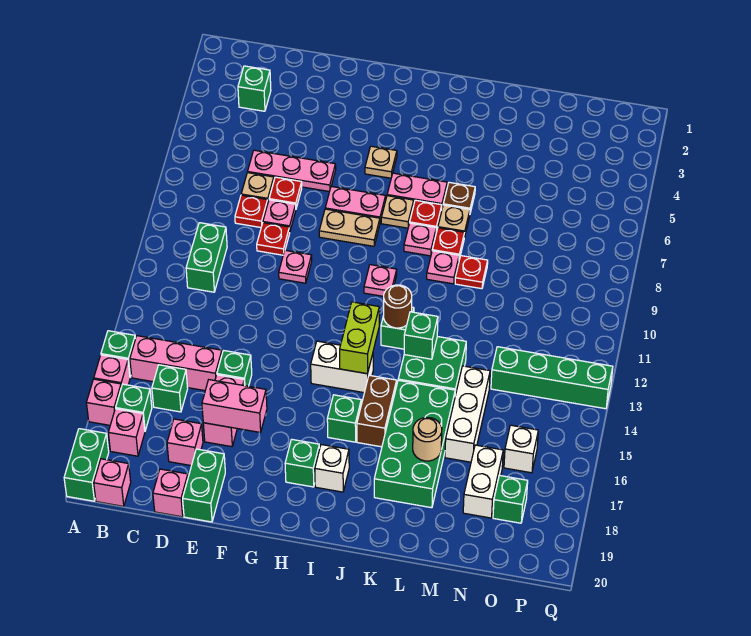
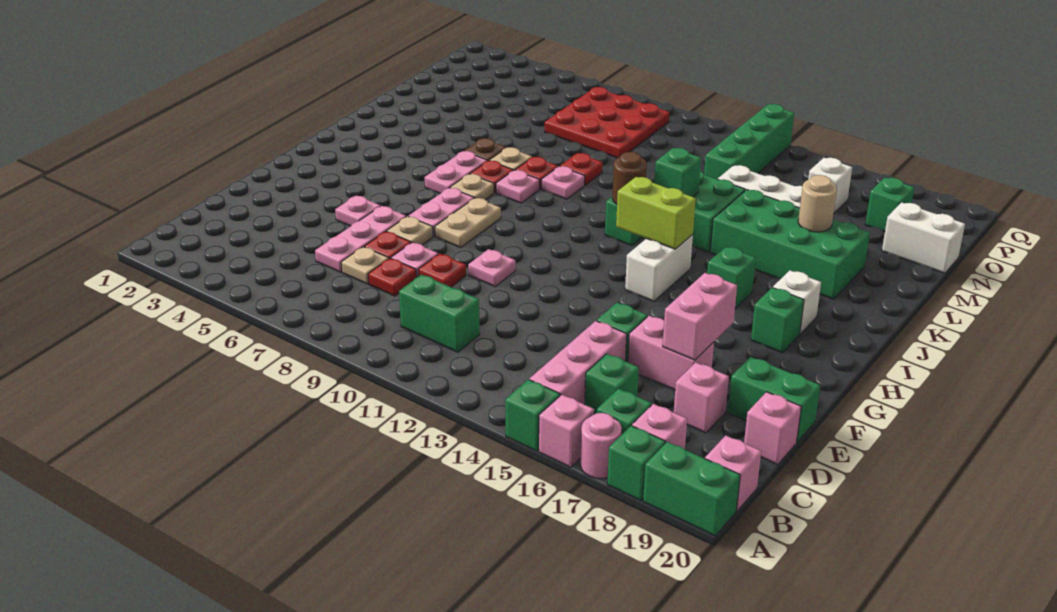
pink brick A17 level 1 -> pink round brick A17 level 1
green brick C3 level 1 -> green brick A18 level 1
tan plate H5 level 1 -> tan plate F7 level 1
pink plate I10 level 1 -> pink plate F5 level 1
brown brick J15:J16 level 1 -> none
none -> red plate N7:P9 level 1
white brick N17:N18 level 1 -> white brick N19:N20 level 1

